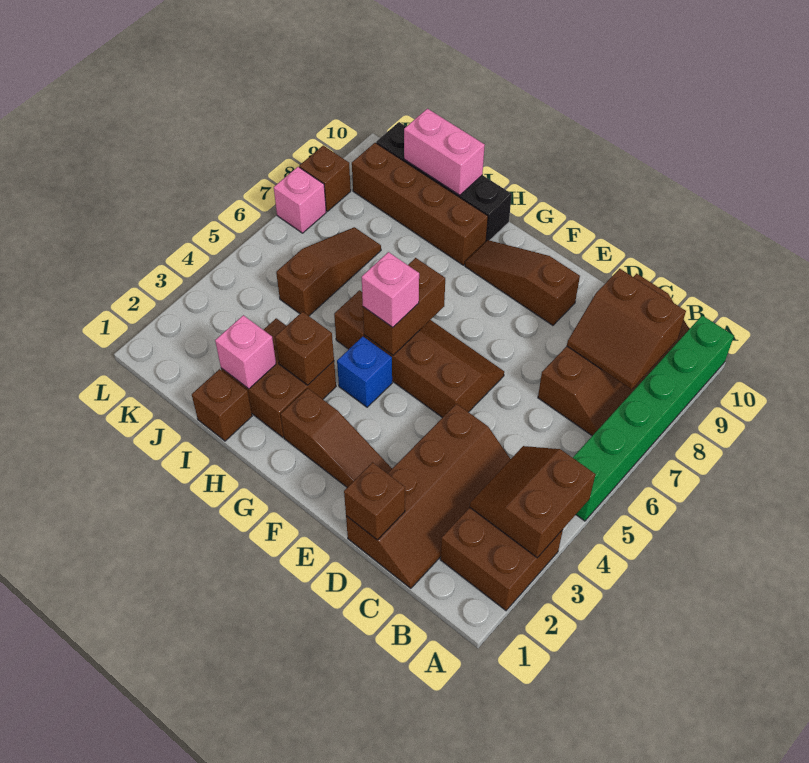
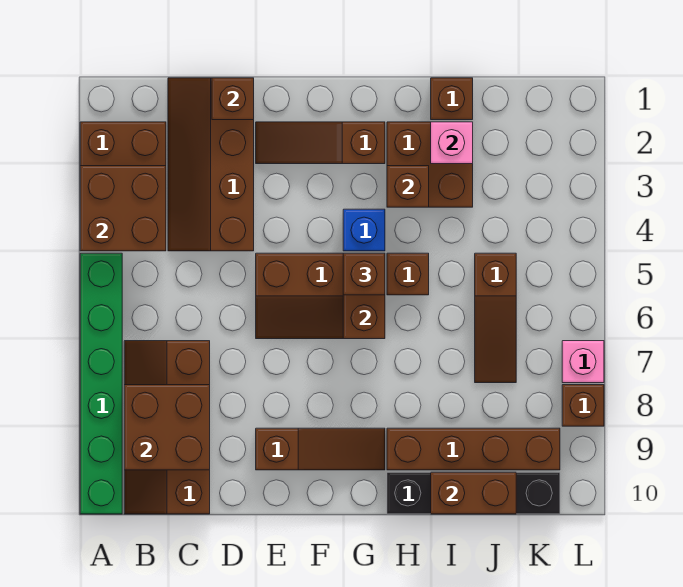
brown slope A3:B4 level 2 top A -> brown brick A3:B4 level 2
brown slope B8:C9 level 2 top 9 -> brown brick B8:C9 level 2
pink brick G5 level 3 -> brown brick G5 level 3
pink brick I10:J10 level 2 -> brown brick I10:J10 level 2

